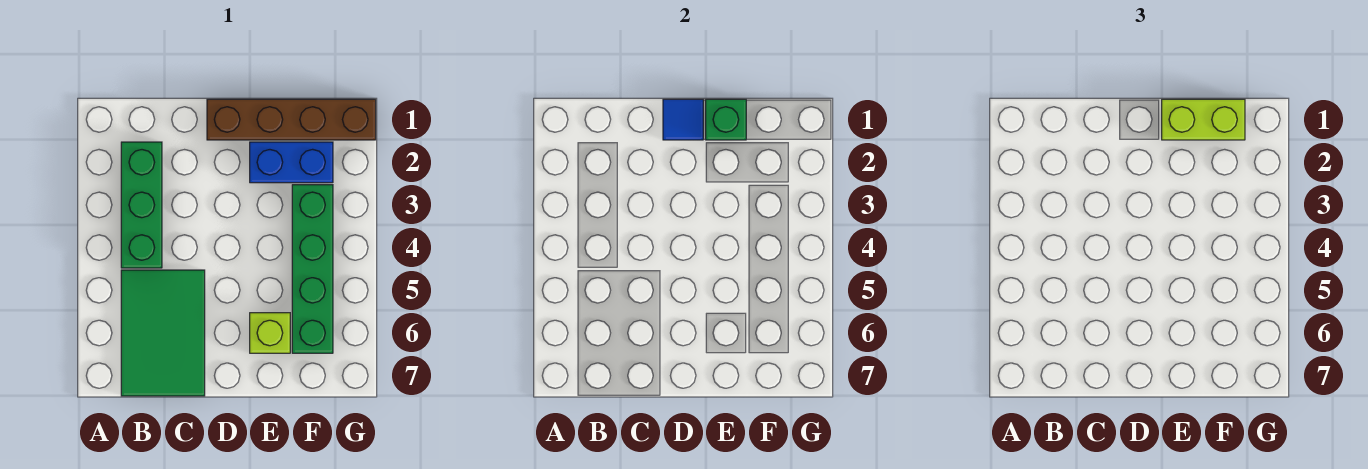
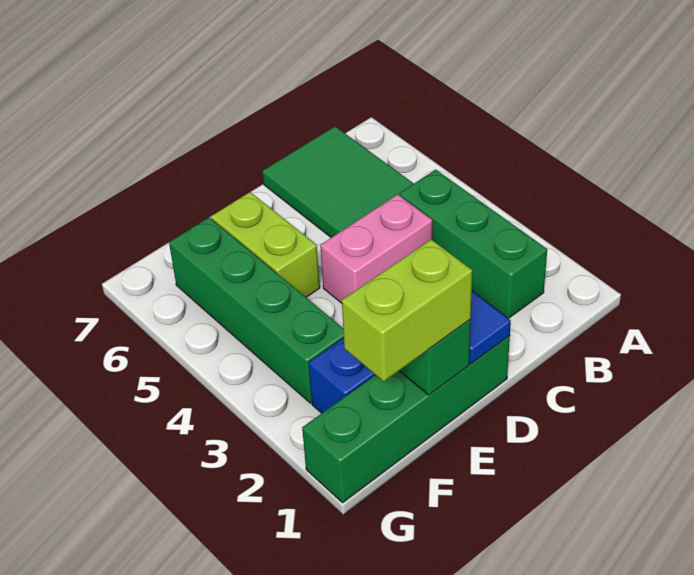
none -> pink brick C4:D4 level 1
brown brick D1:G1 level 1 -> green brick D1:G1 level 1
lime brick E6 level 1 -> lime brick E5:E6 level 1

